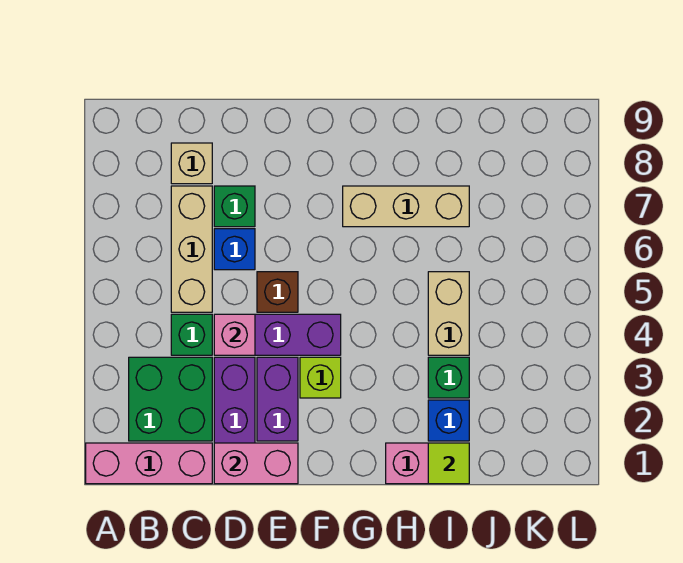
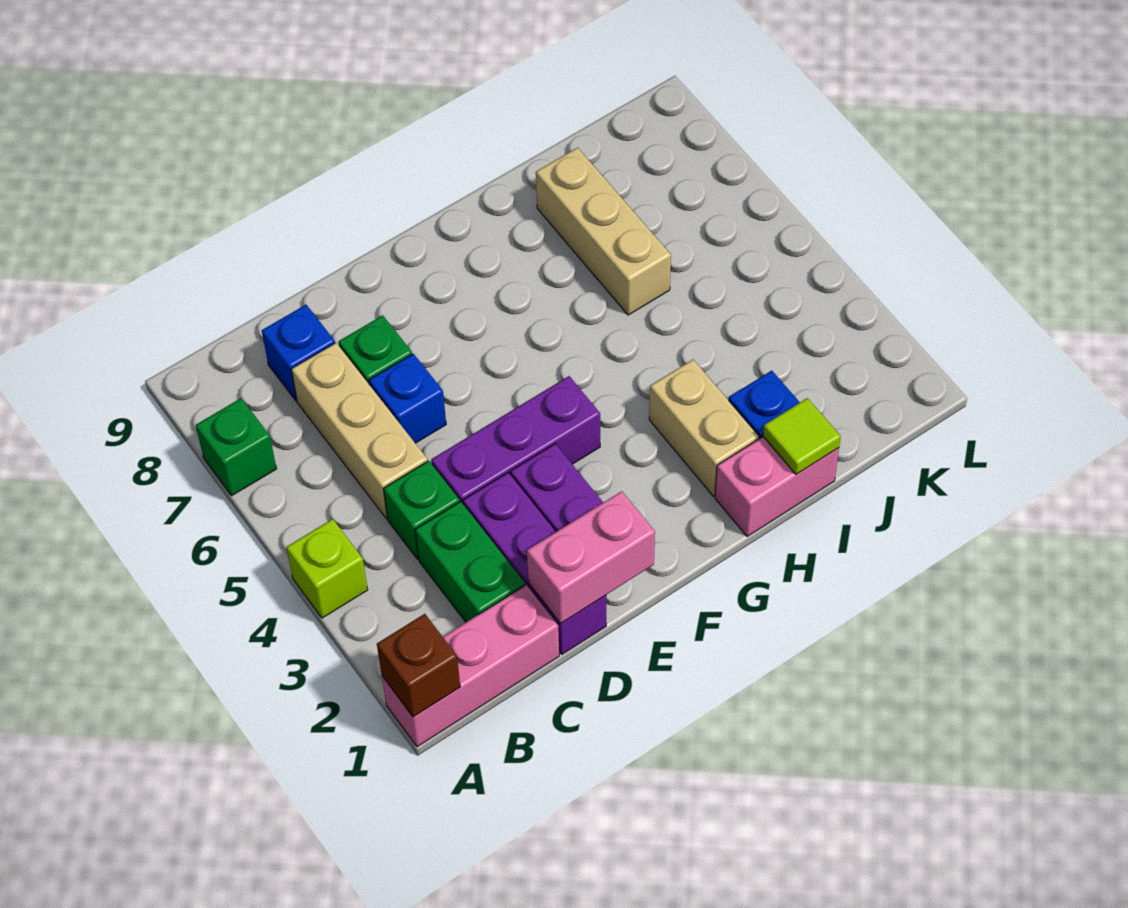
green brick B2:C3 level 1 -> green brick C2:C3 level 1
tan brick C8 level 1 -> blue brick C8 level 1
pink brick D4 level 2 -> none
brown brick E5 level 1 -> brown brick A1 level 2
lime brick F3 level 1 -> lime brick A4 level 1
tan brick G7:I7 level 1 -> tan brick I6:I8 level 1
green brick I3 level 1 -> green brick A7 level 1
tan brick I4:I5 level 1 -> tan brick H2:H3 level 1

